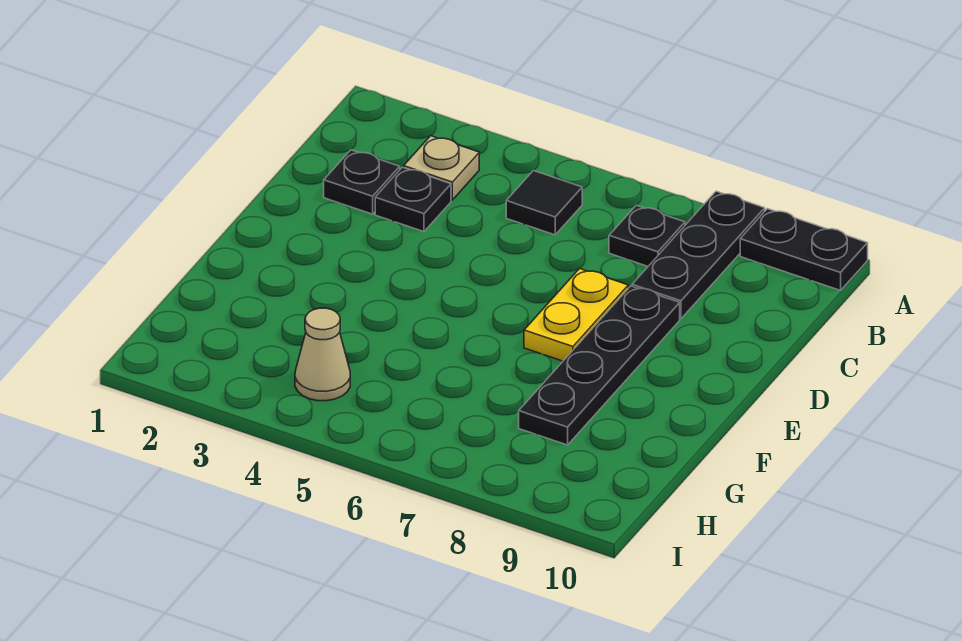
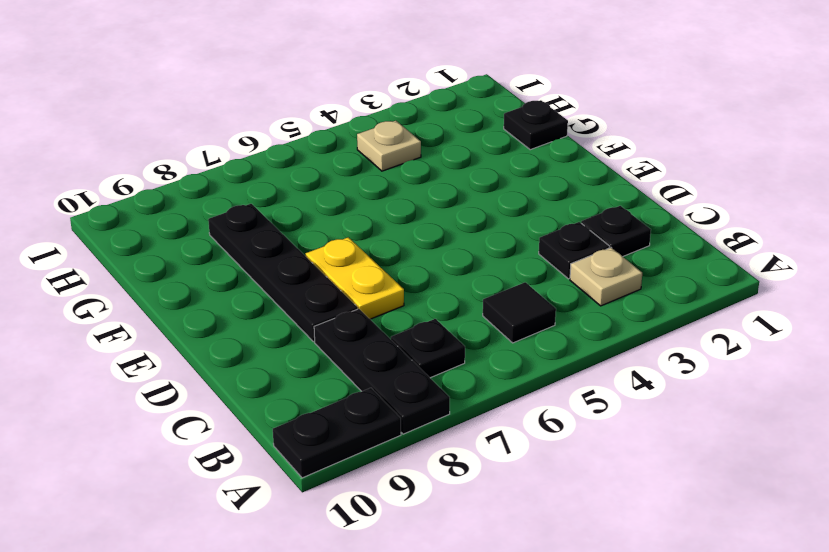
none -> black plate G1 level 1
tan cone H4 level 1 -> tan plate H4 level 1

